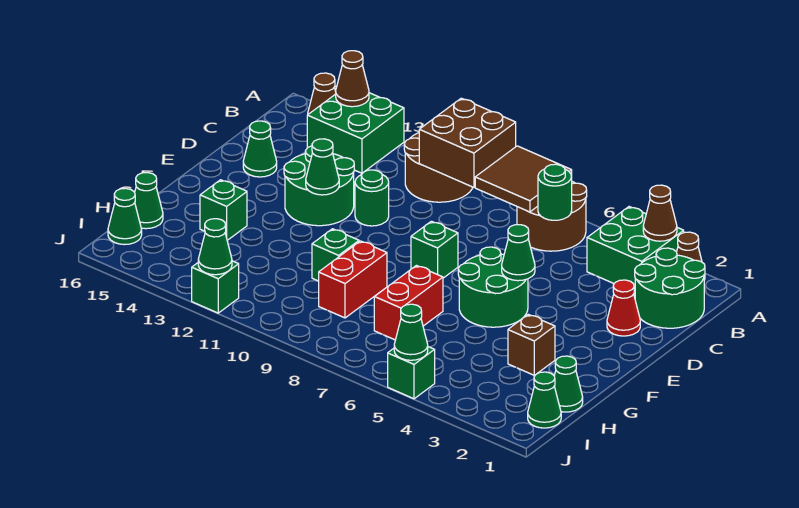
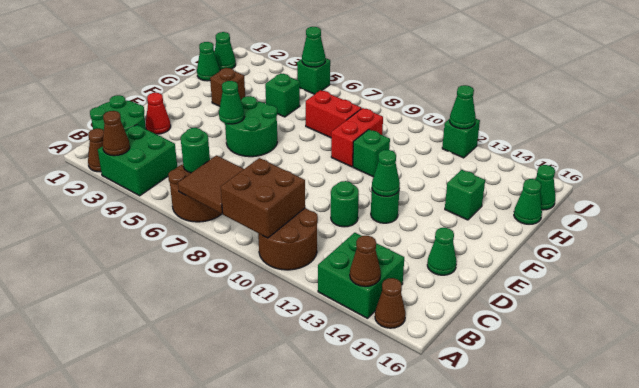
green round brick D12:E13 level 1 -> green round brick E12 level 1
green brick E8 level 1 -> green brick H5 level 1
red brick G7:H7 level 1 -> red brick H7:H8 level 1

